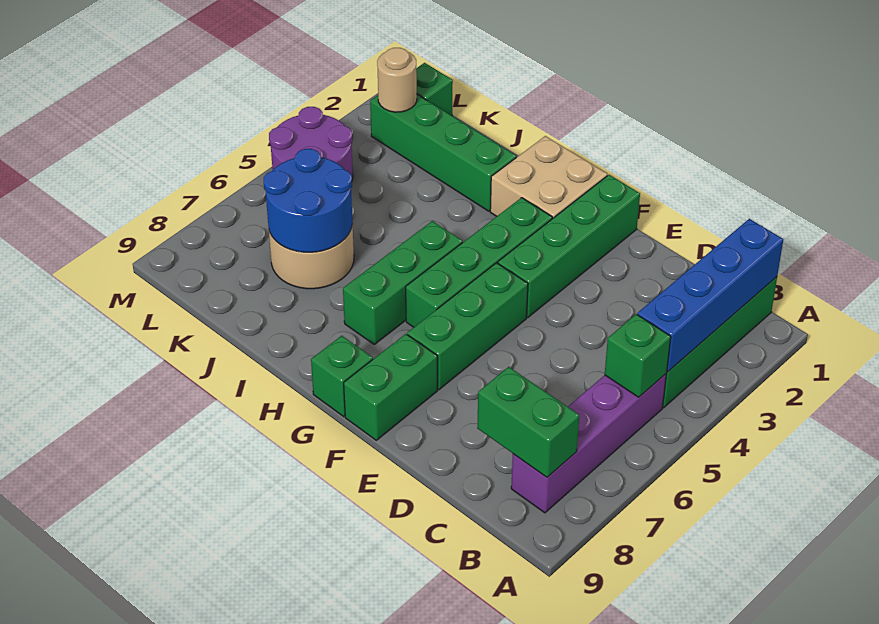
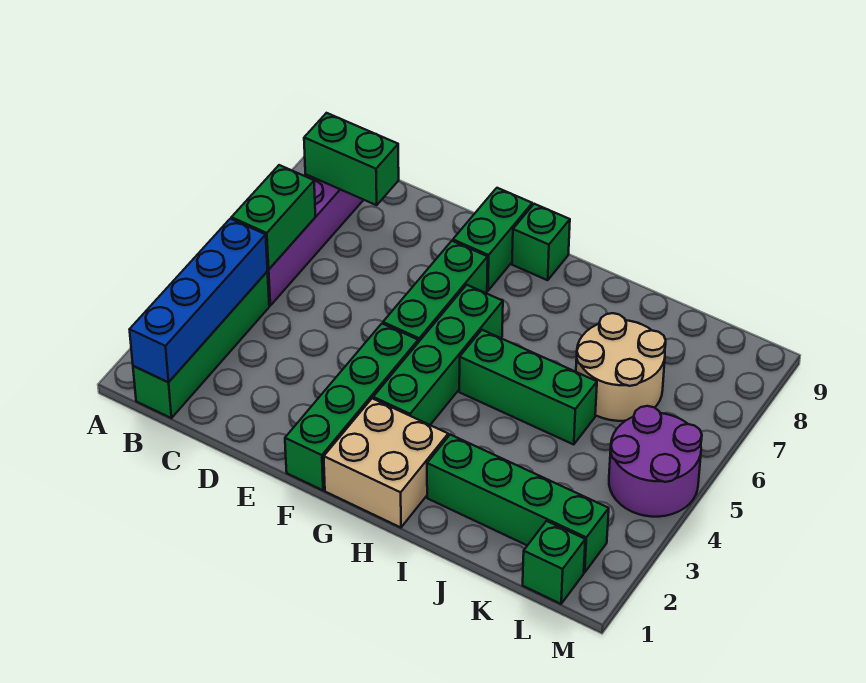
green brick B5 level 2 -> green brick B5:B6 level 2
green brick H5:H7 level 1 -> green brick H5:J5 level 1
blue round brick J6:K7 level 2 -> none
tan round brick L2 level 2 -> none

